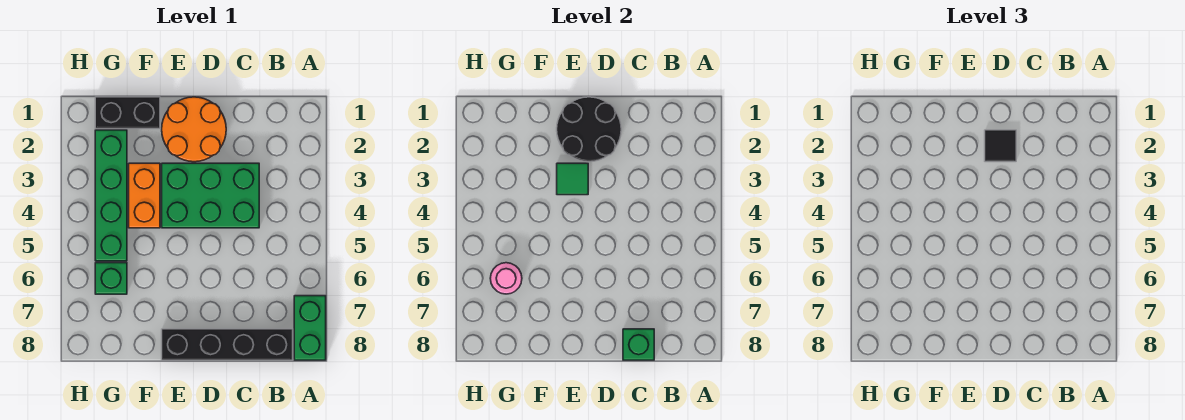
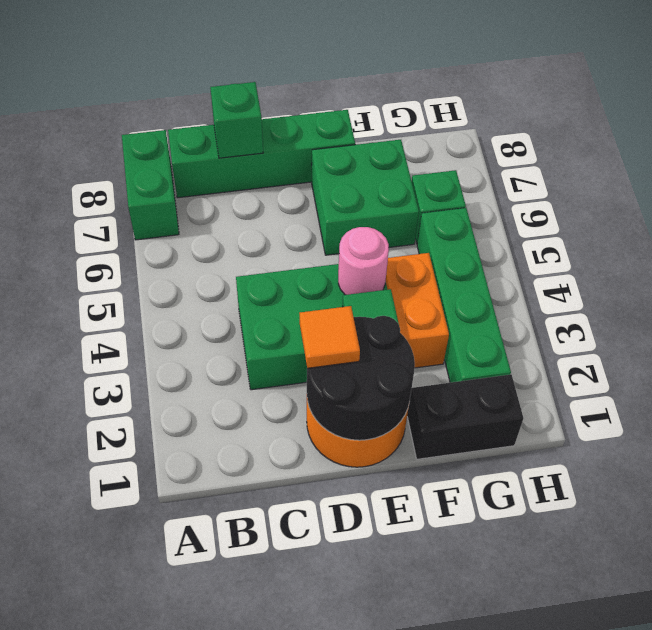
black brick B8:E8 level 1 -> green brick B8:E8 level 1
black tile D2 level 3 -> orange tile D2 level 3
none -> green brick E6:F7 level 1
pink round brick G6 level 2 -> pink round brick E4 level 2

